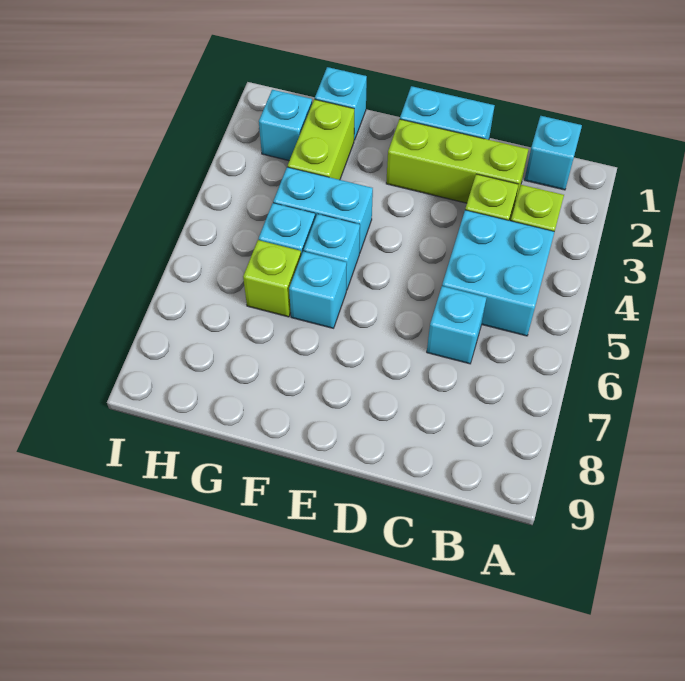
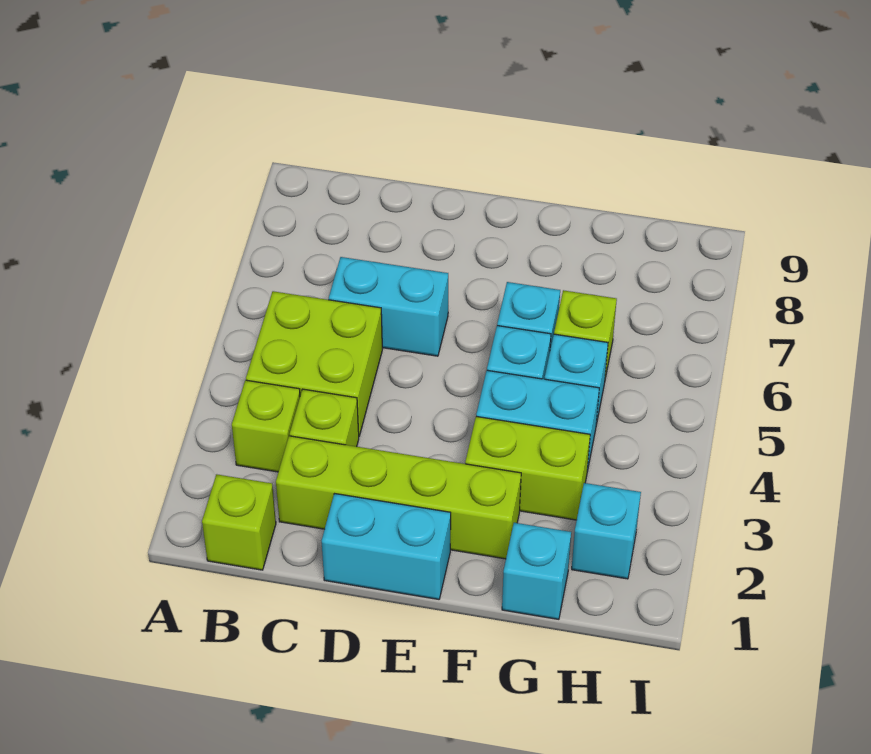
cyan brick B1 level 1 -> lime brick B1 level 1
cyan brick B4:C5 level 1 -> lime brick B4:C5 level 1
lime brick C2:E2 level 1 -> lime brick C2:F2 level 1
cyan brick C6 level 1 -> cyan brick C6:D6 level 1
lime brick G2:G3 level 1 -> lime brick F3:G3 level 1

